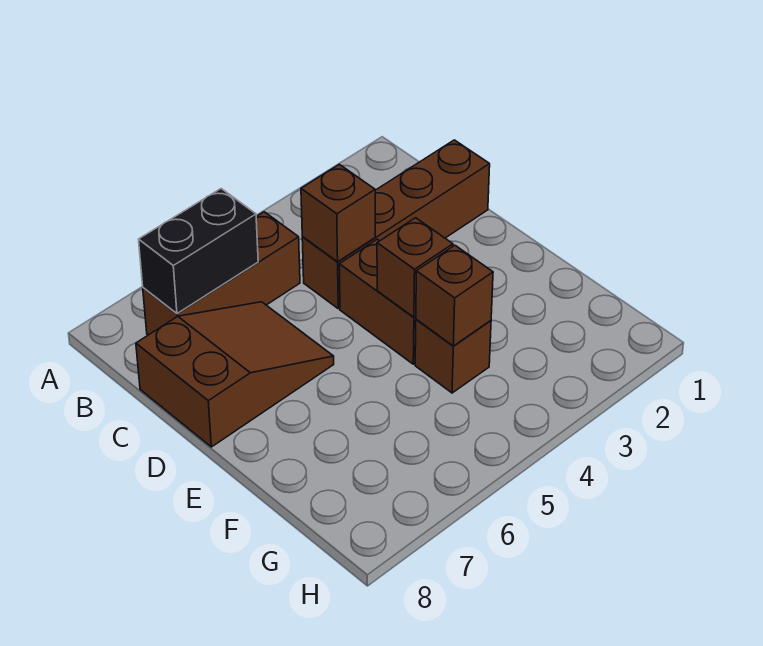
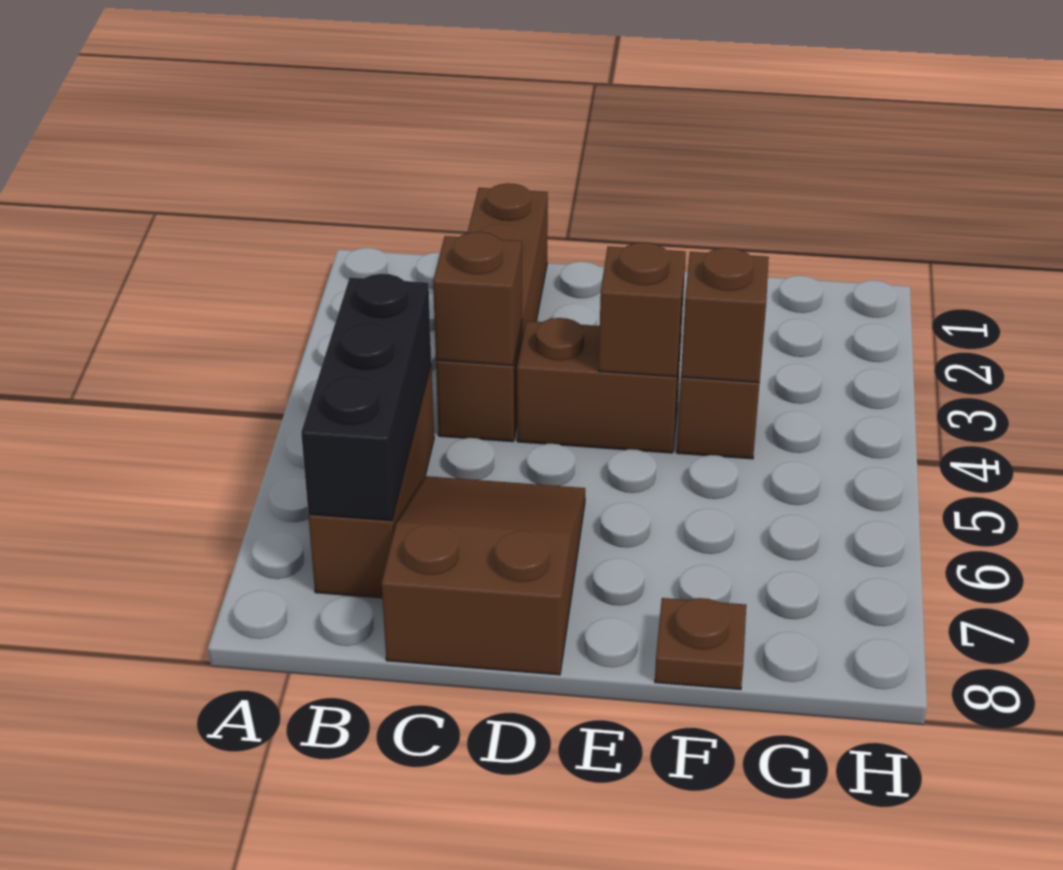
black brick B6:B7 level 2 -> black brick B5:B7 level 2
none -> brown plate F8 level 1

